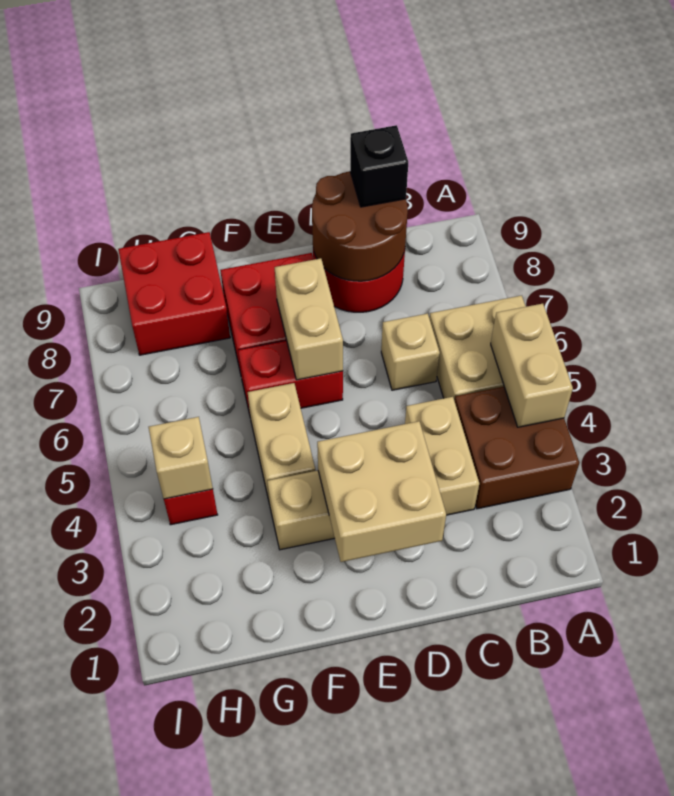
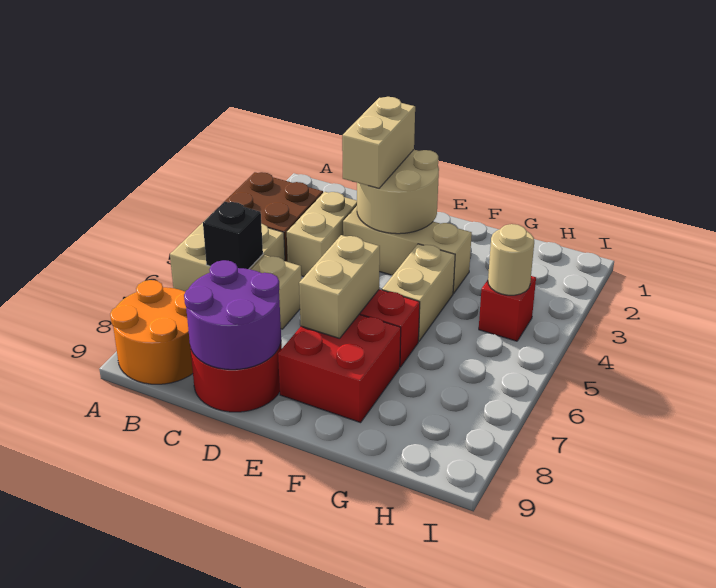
tan brick A4:A5 level 2 -> tan brick D2:D3 level 3
none -> orange round brick A8:B9 level 1
brown round brick C8:D9 level 2 -> purple round brick C8:D9 level 2
black brick C9 level 3 -> black brick B6 level 2
tan brick D2:E3 level 2 -> tan round brick D2:E3 level 2
red brick G8:H9 level 1 -> none
tan brick H4 level 2 -> tan round brick H4 level 2

